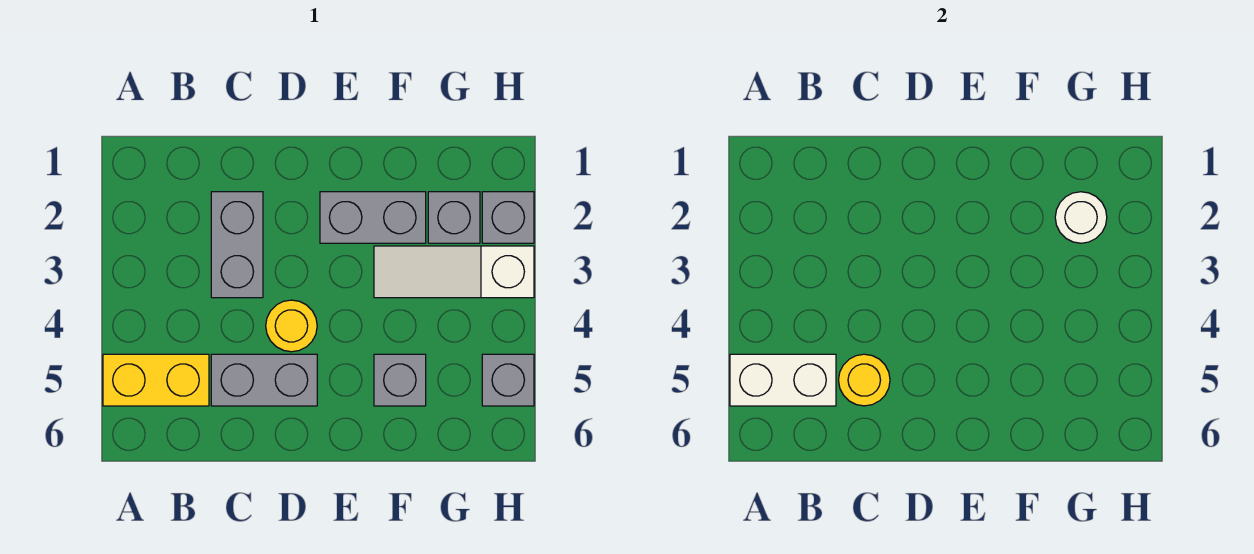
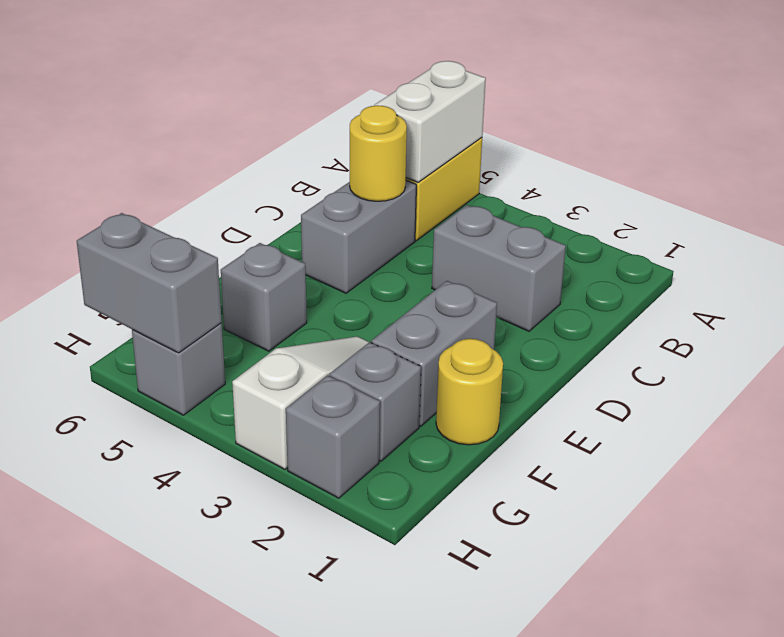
yellow round brick D4 level 1 -> yellow round brick F1 level 1
white round brick G2 level 2 -> none
none -> grey brick H5:H6 level 2

